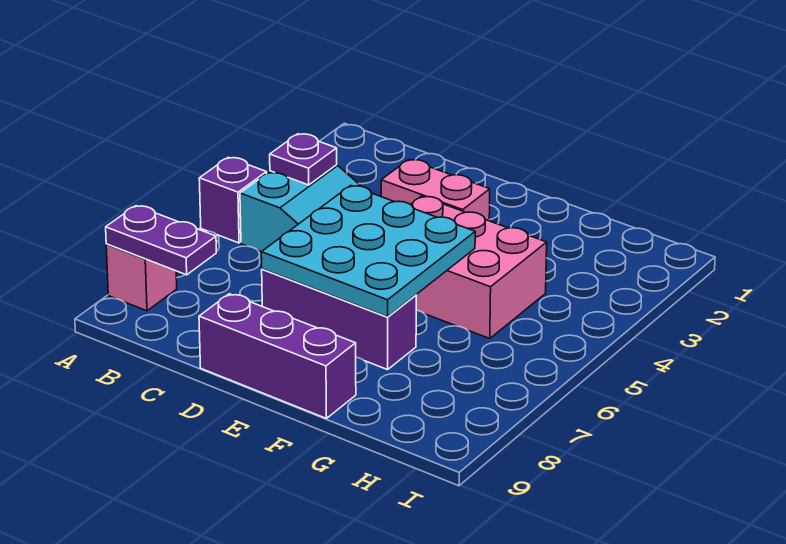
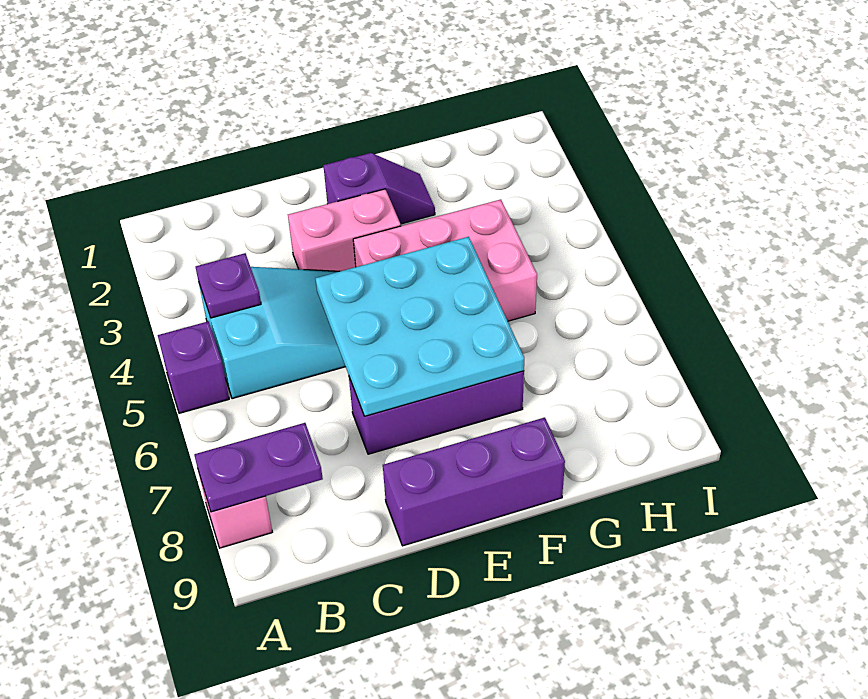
none -> purple slope E2:F2 level 1 top E

